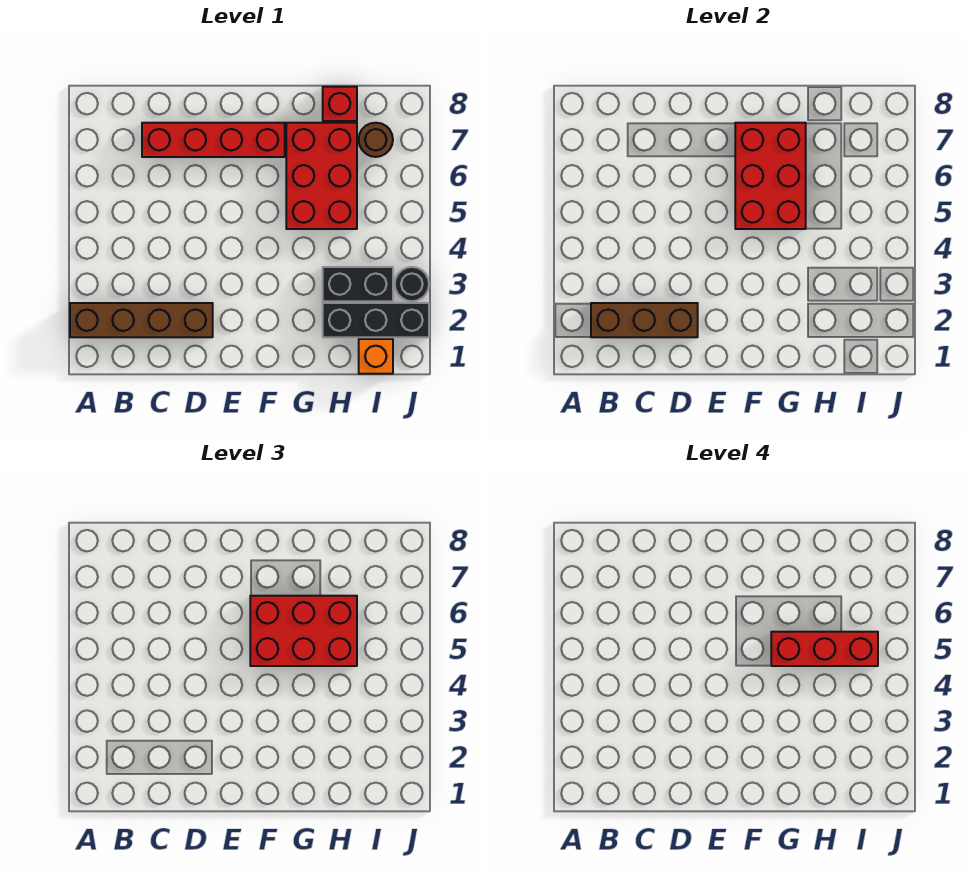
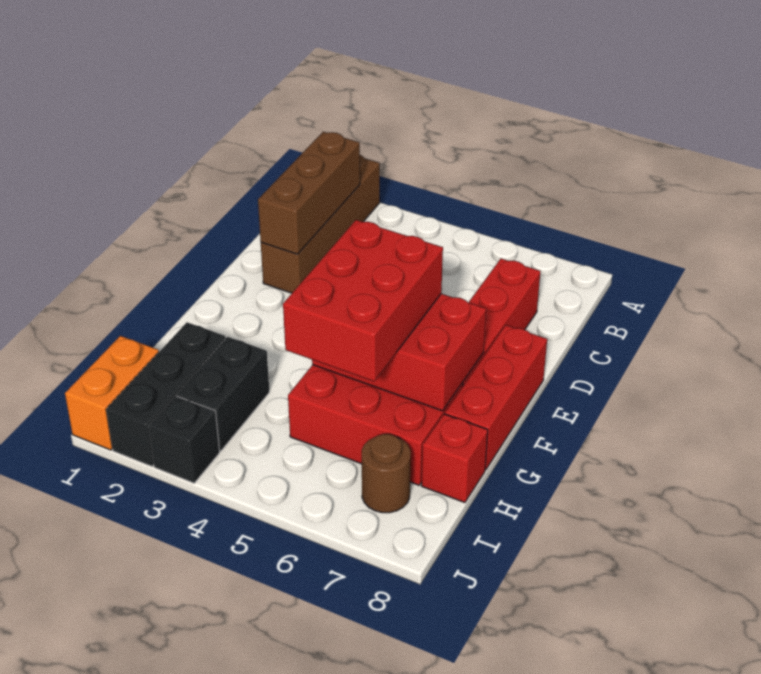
red brick G5:I5 level 4 -> red brick E8:G8 level 1
orange brick I1 level 1 -> orange brick I1:J1 level 1
black round brick J3 level 1 -> black brick J3 level 1

